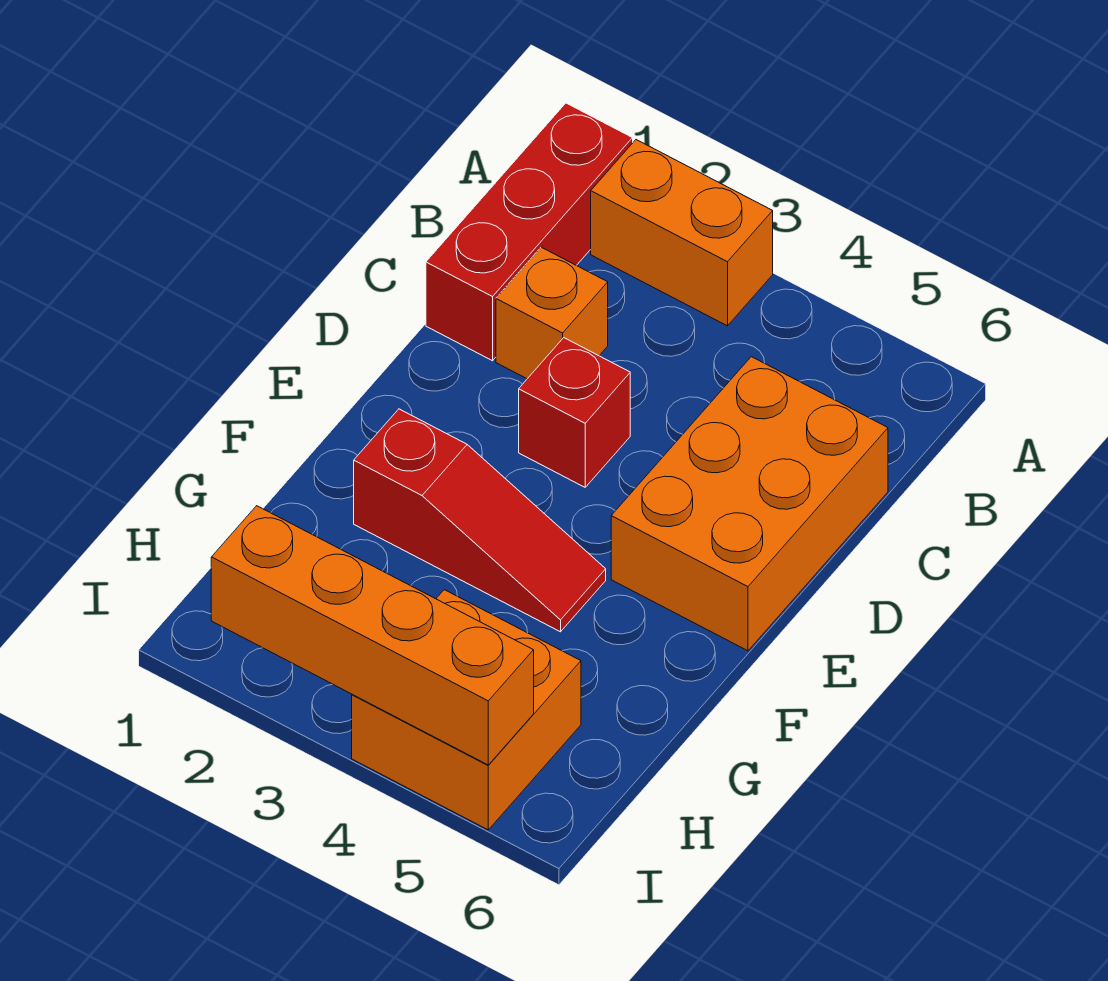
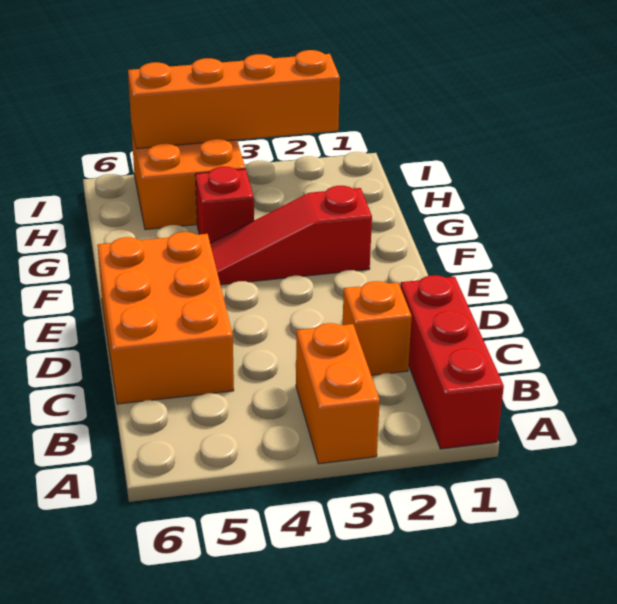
orange brick A2:A3 level 1 -> orange brick A3:B3 level 1
red brick D3 level 1 -> red brick G4 level 1

